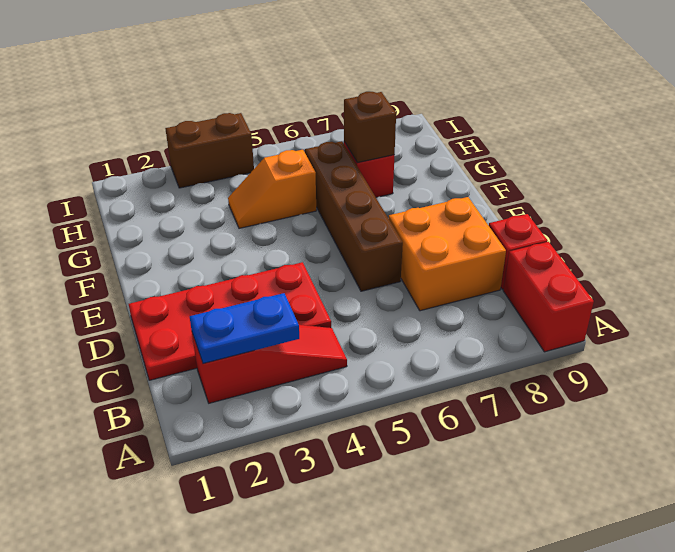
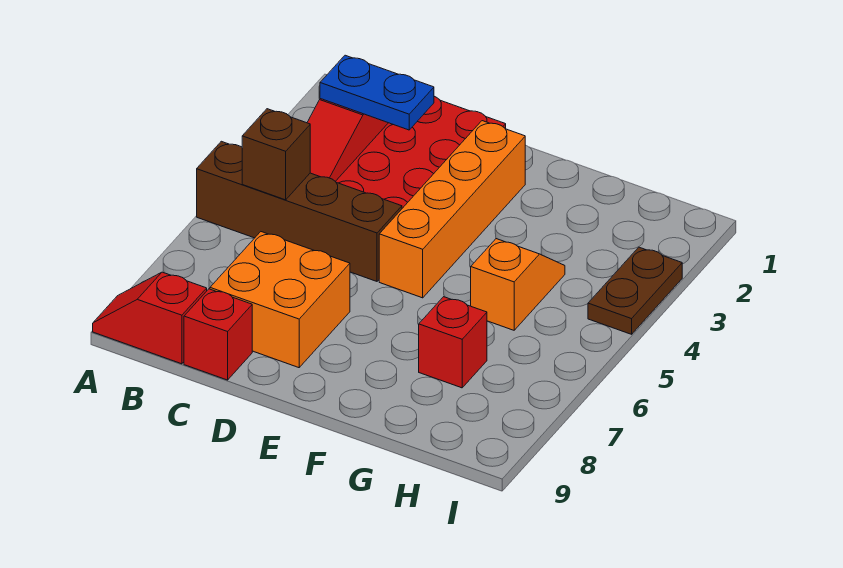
red brick A9:B9 level 1 -> red slope A9:B9 level 1 top B
blue plate B2:B3 level 2 -> blue plate B2:C2 level 2
brown brick D6:G6 level 1 -> brown brick A5:D5 level 1
none -> orange brick E2:E5 level 1
brown brick G7 level 2 -> brown brick B5 level 2
brown brick I3:I4 level 1 -> brown plate I3:I4 level 1

